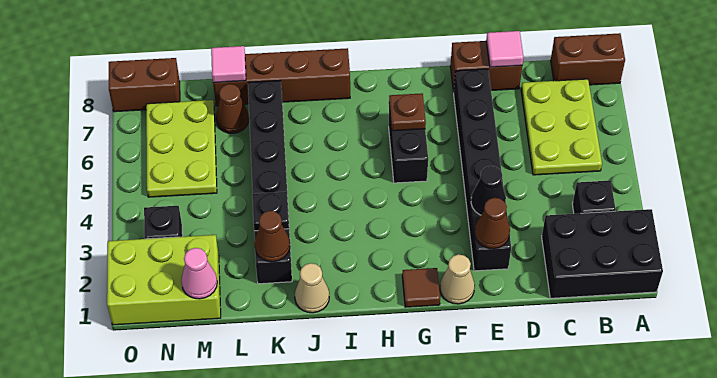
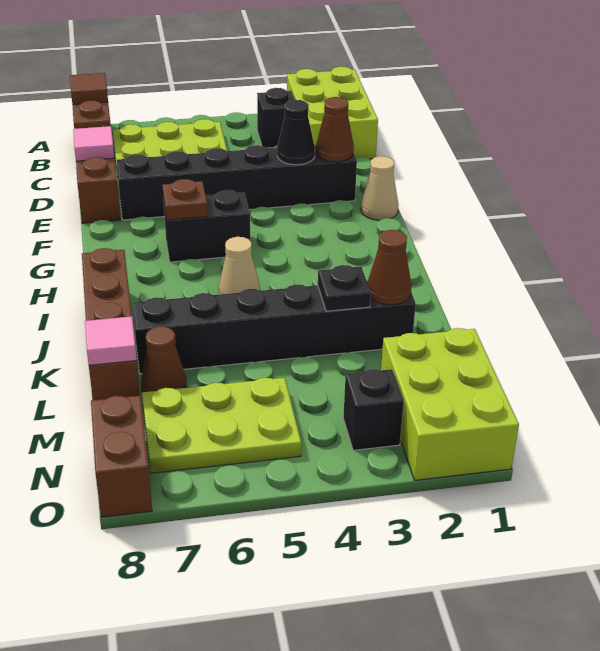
black brick A1:C2 level 1 -> lime brick A1:C2 level 1
brown tile G1 level 1 -> brown tile A8 level 2
tan cone J1 level 1 -> tan cone I5 level 1
pink cone M1 level 2 -> none

